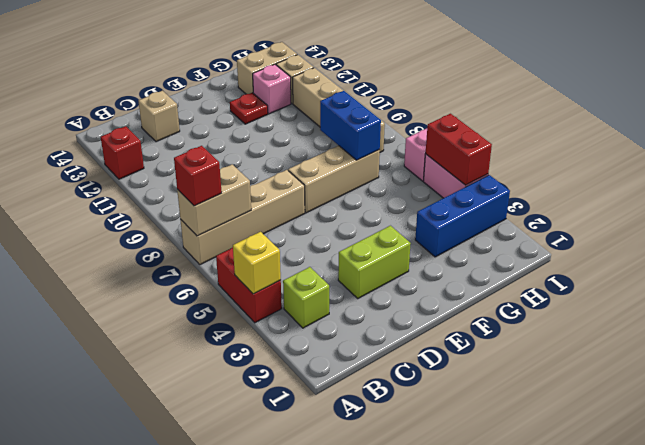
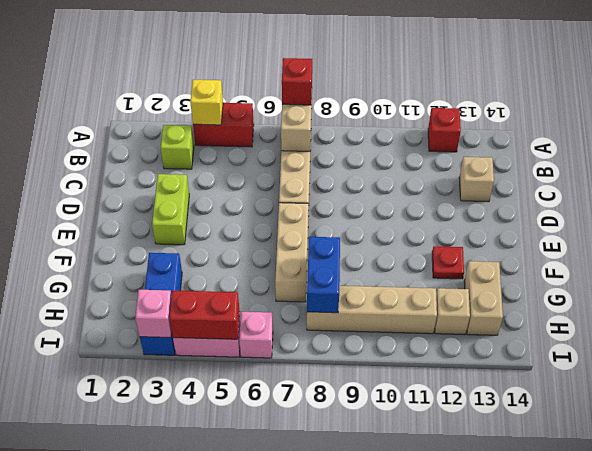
blue brick G7:G8 level 2 -> blue brick G8:H8 level 2
pink brick G12 level 1 -> pink brick I3 level 2

